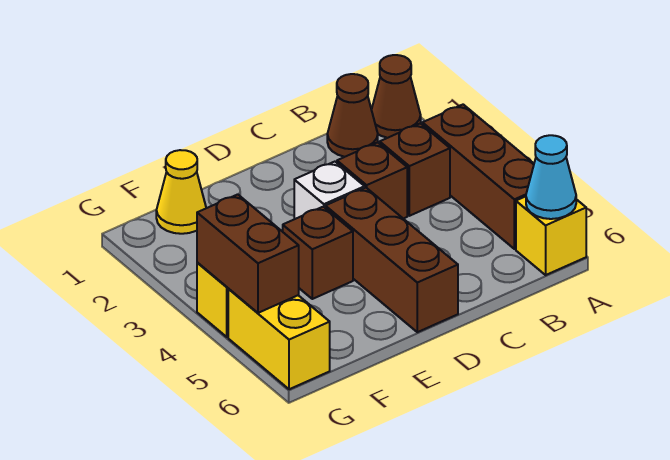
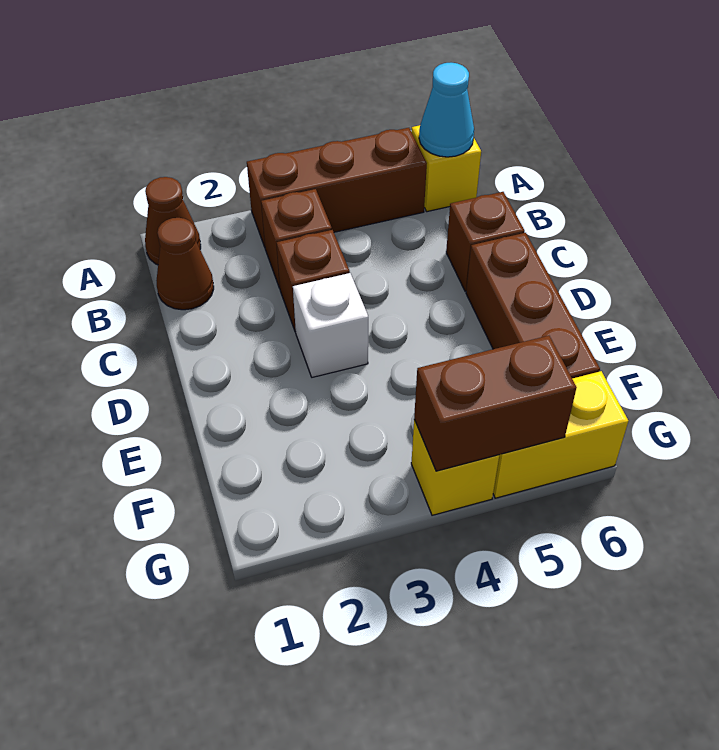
brown brick D4:D6 level 1 -> brown brick D6:F6 level 1
brown brick E4 level 1 -> brown brick C6 level 1
yellow cone F1 level 1 -> none

